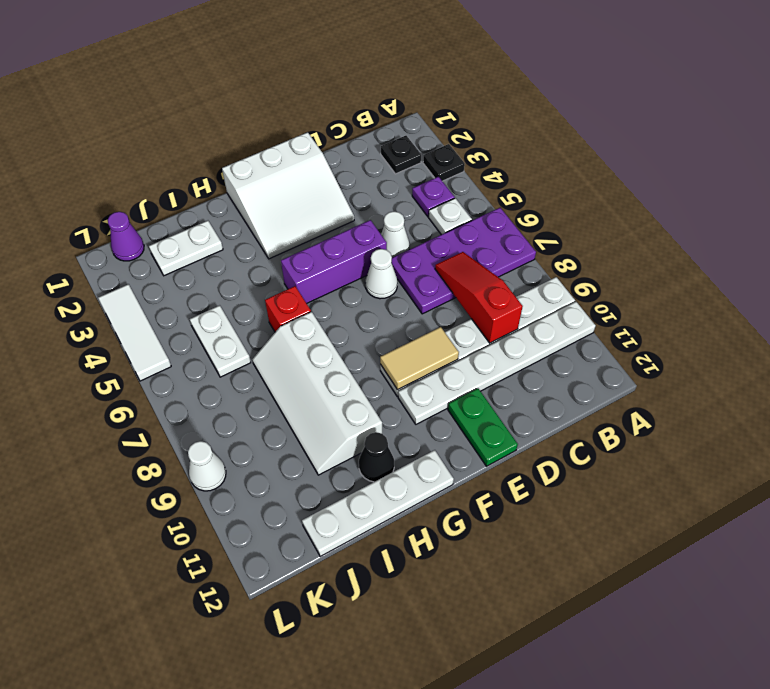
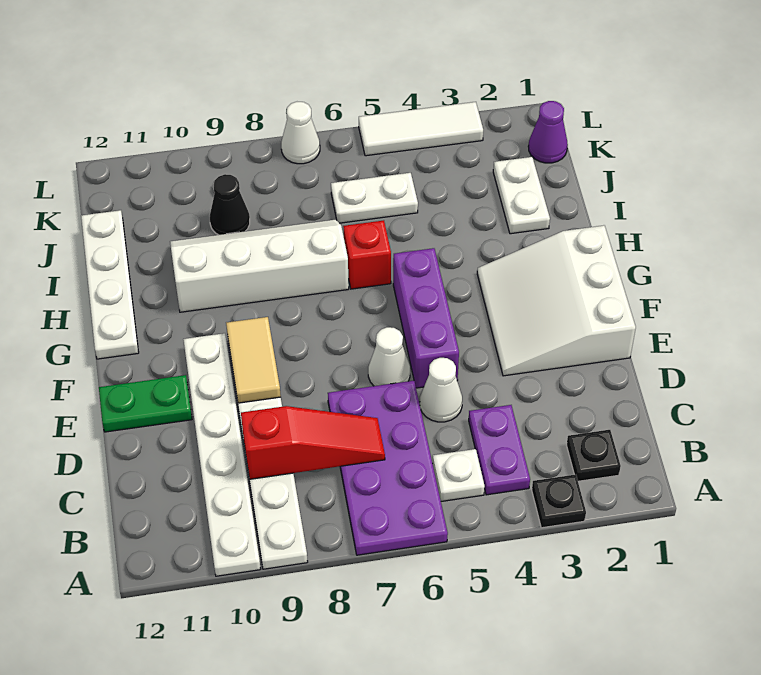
purple plate B4 level 1 -> purple plate B4:C4 level 1
black cone H11 level 1 -> black cone J9 level 1
white cone L9 level 1 -> white cone L7 level 1

